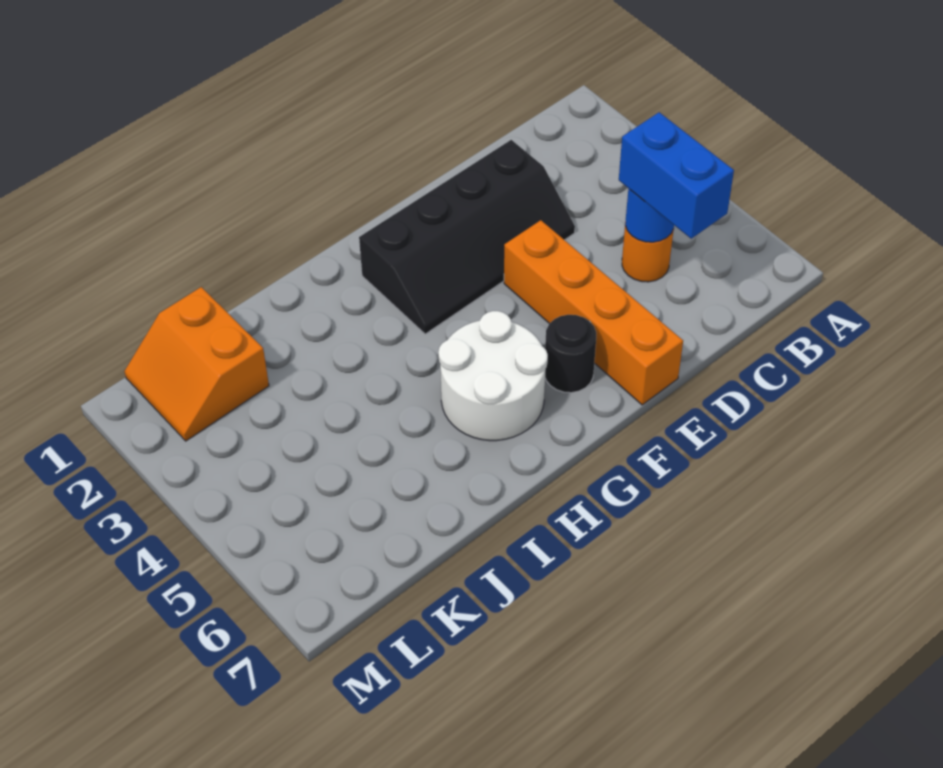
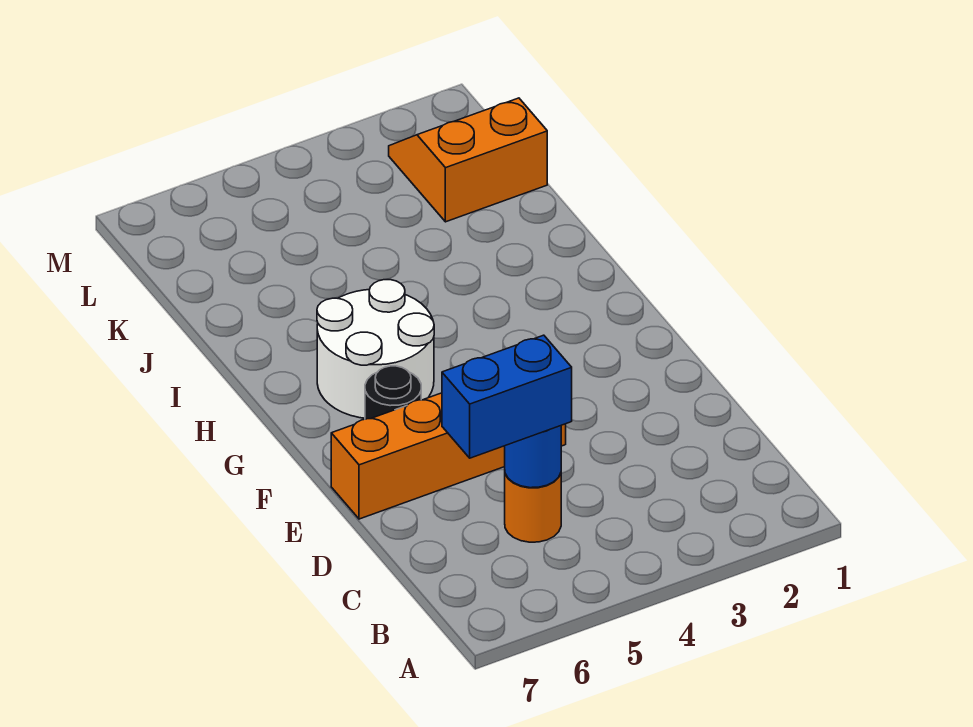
black slope D2:G3 level 1 top 2 -> none

